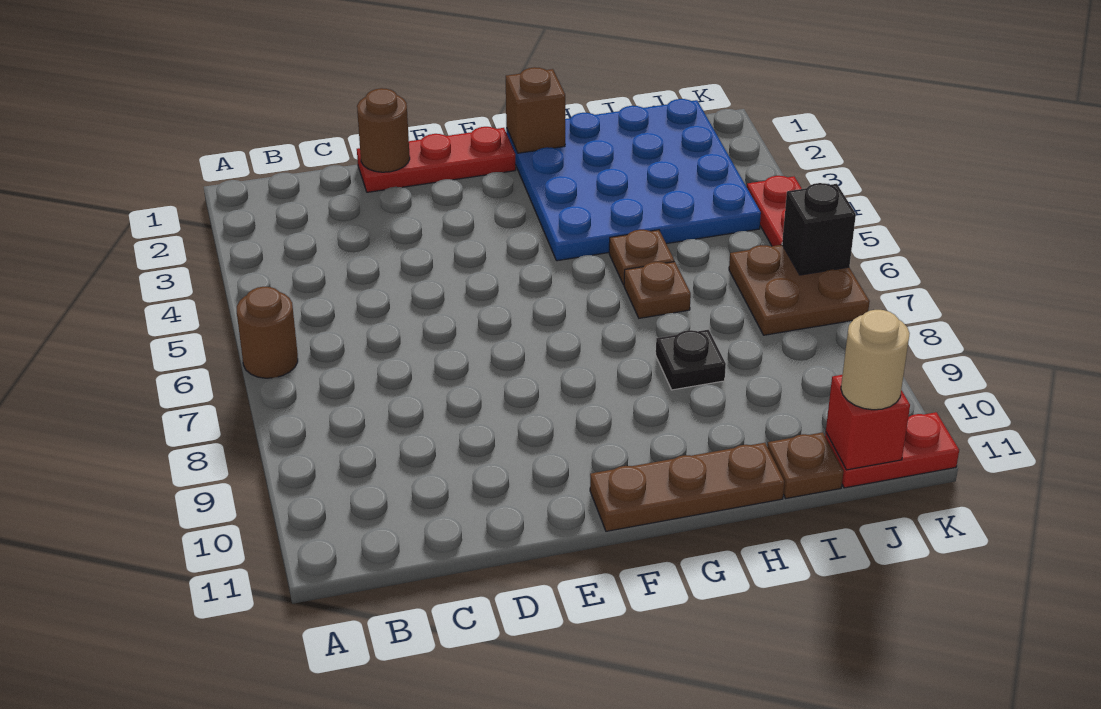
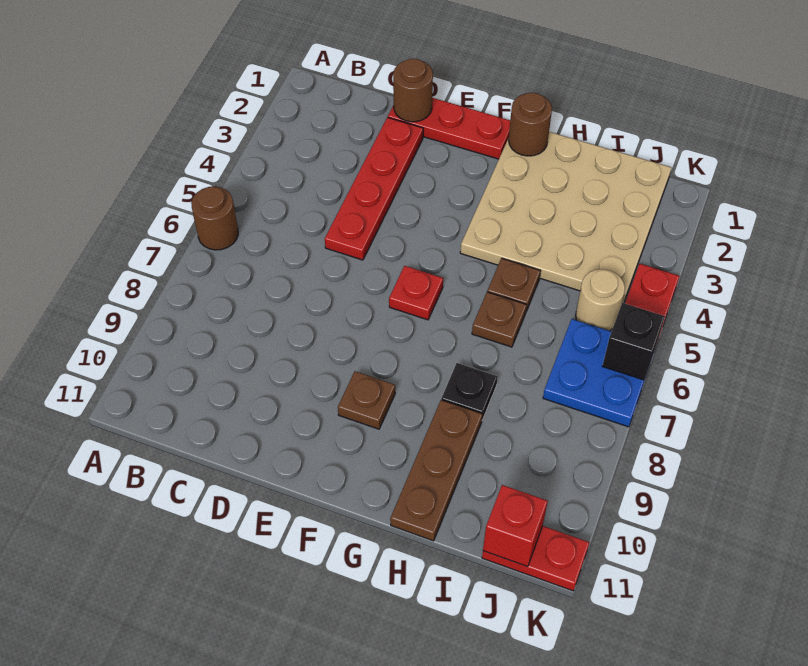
none -> red plate D2:D5 level 1
none -> red plate F6 level 1
brown plate F11:H11 level 1 -> brown plate H9:H11 level 1
blue plate G1:J4 level 1 -> tan plate G1:J4 level 1
brown brick G1 level 2 -> brown round brick G1 level 2
brown plate I11 level 1 -> brown plate F9 level 1
brown plate J6:K7 level 1 -> blue plate J6:K7 level 1
tan round brick J11 level 3 -> tan round brick J5 level 1

